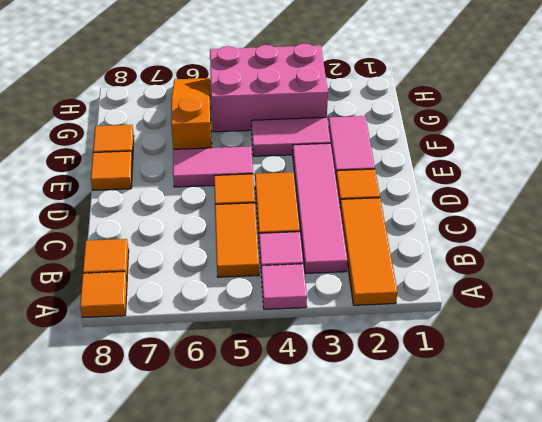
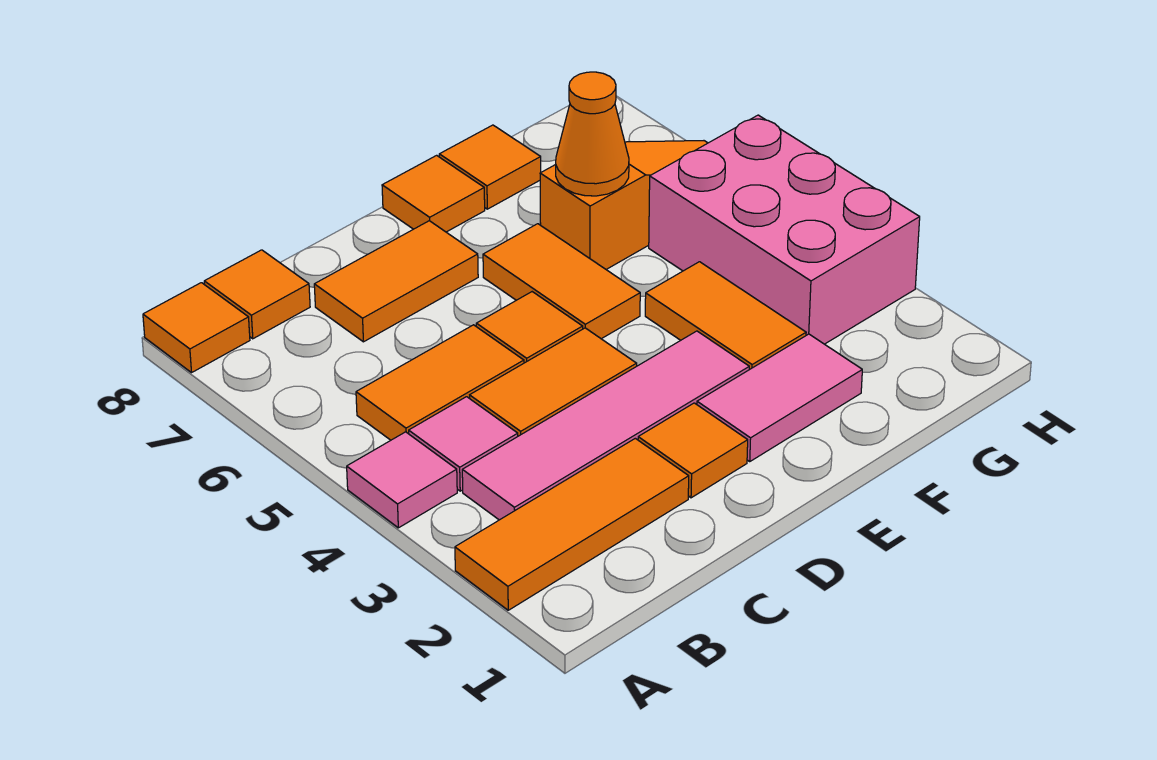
none -> orange tile C7:D7 level 1
pink tile E5:E6 level 1 -> orange tile E5:E6 level 1
pink tile F3:F4 level 1 -> orange tile F3:F4 level 1
none -> orange cone F6 level 2

